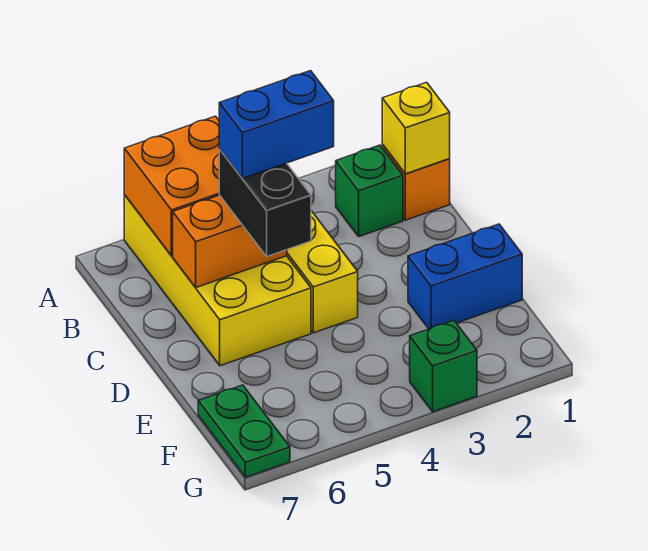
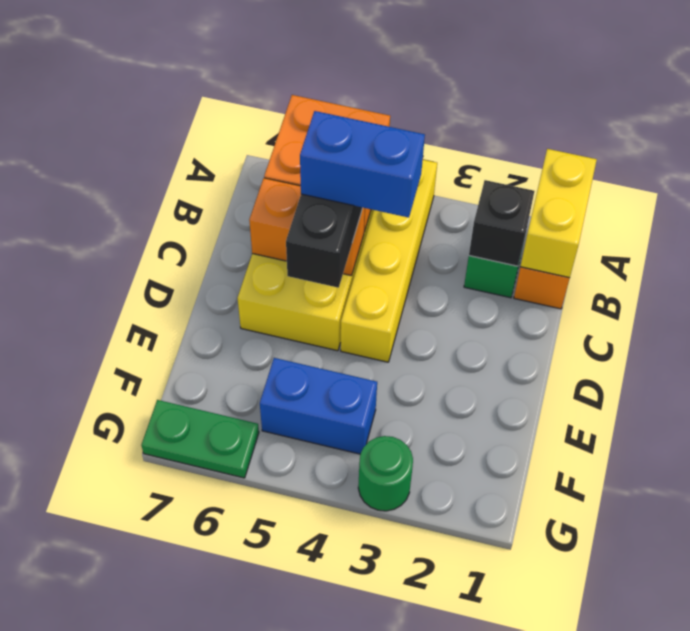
yellow brick B1 level 2 -> yellow brick A1:B1 level 2
none -> black brick B2 level 2
blue brick E1:E2 level 1 -> blue brick F4:F5 level 1
green plate F7:G7 level 1 -> green plate G6:G7 level 1
green brick G3 level 1 -> green round brick G3 level 1

